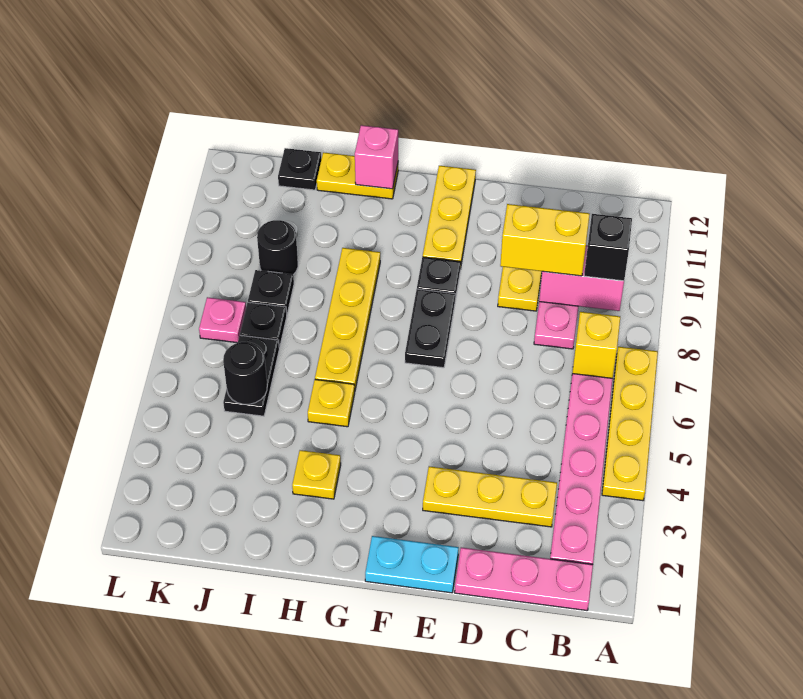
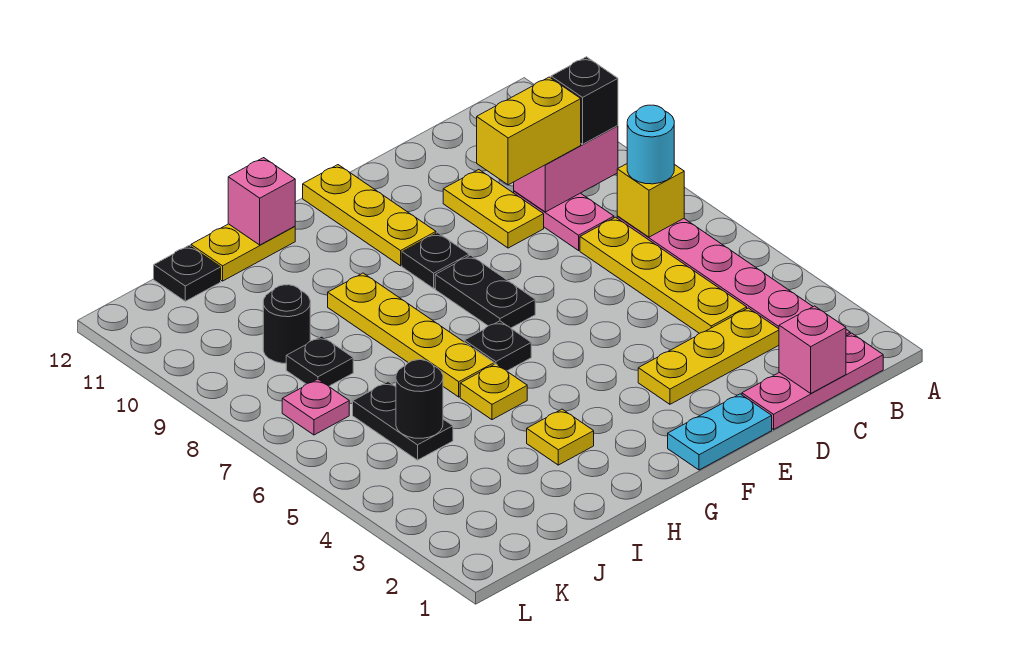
yellow plate A4:A7 level 1 -> yellow plate C4:C7 level 1
none -> cyan round brick B7 level 3
none -> pink brick C1 level 2
black plate J7 level 1 -> black plate G6 level 1

